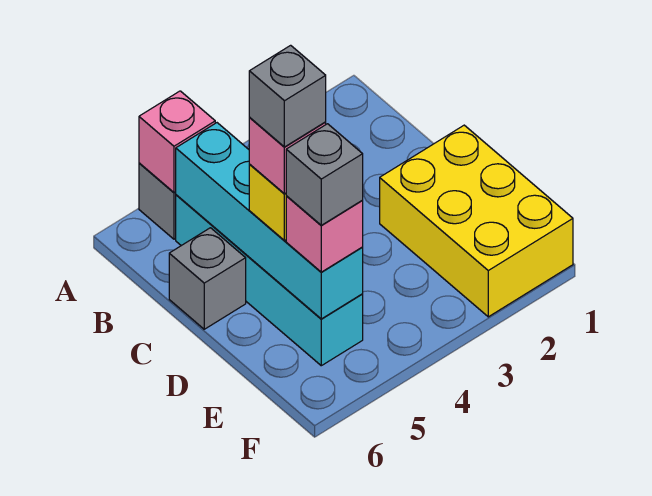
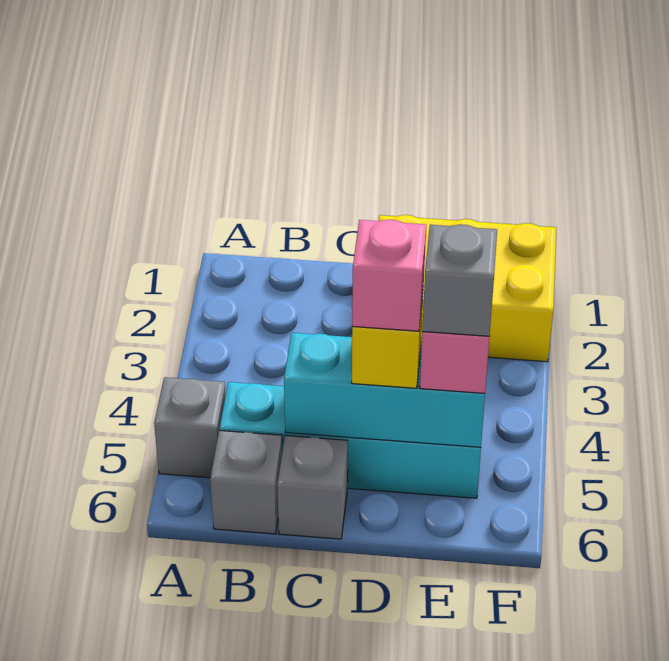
pink brick A5 level 2 -> none
cyan brick B5:E5 level 2 -> cyan brick C5:E5 level 2
grey brick D5 level 5 -> grey brick B6 level 1

